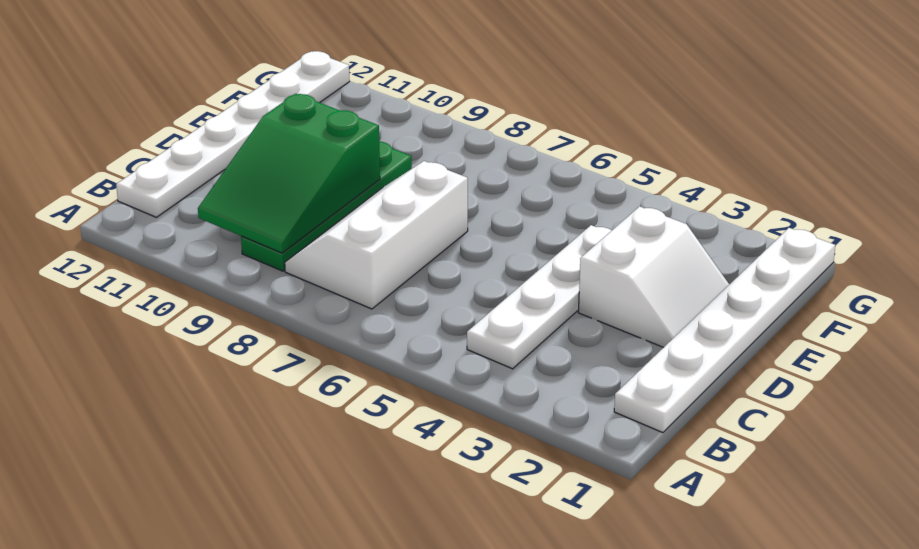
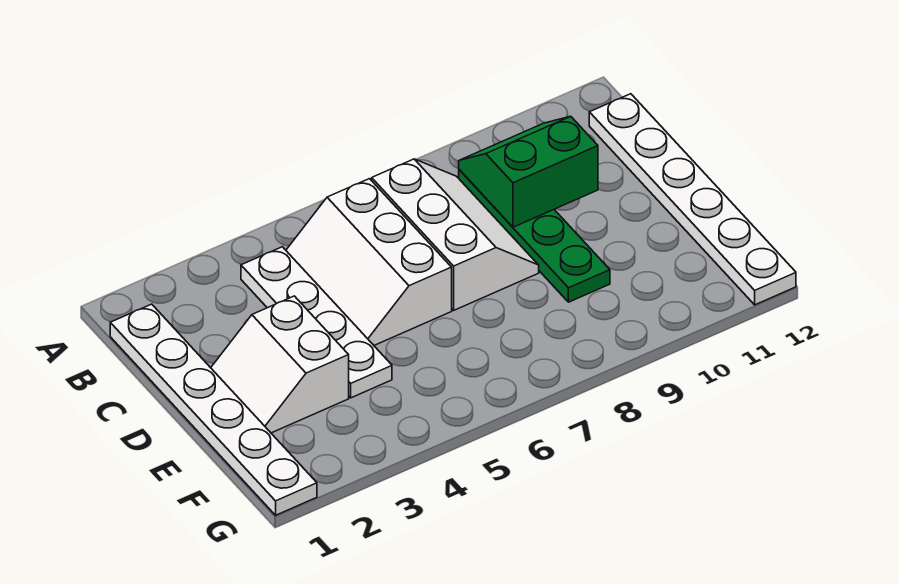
none -> white slope B5:D6 level 1 top 6
green slope B9:D10 level 2 top D -> green slope B9:C10 level 2 top C

